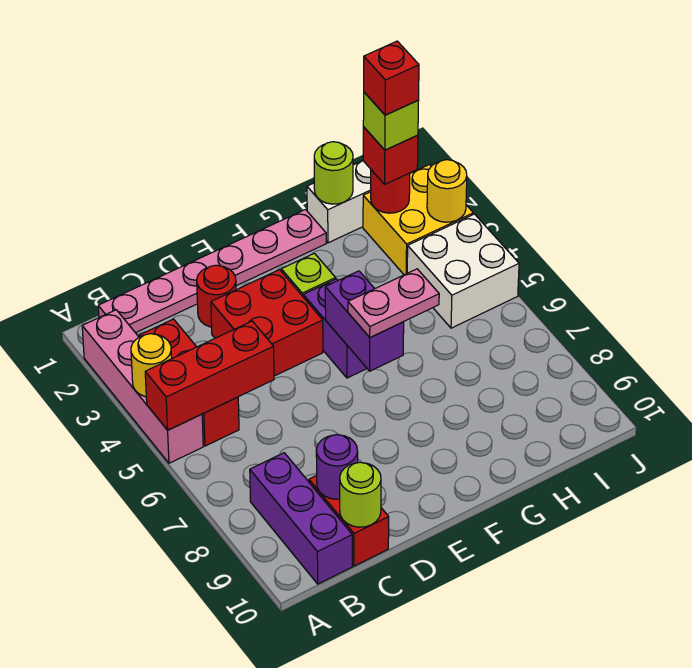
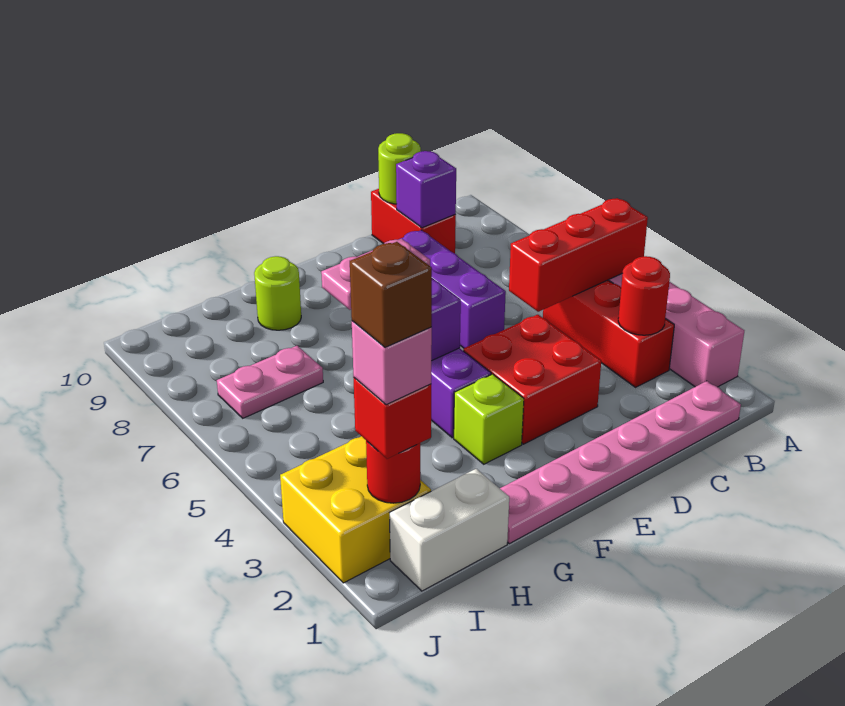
yellow round brick A4 level 2 -> none
purple brick B8:B10 level 1 -> purple brick D6:D8 level 1
purple round brick C9 level 2 -> purple brick C9 level 2
red round brick D2 level 1 -> red round brick B3 level 2
lime round brick H1 level 2 -> lime round brick G9 level 1
none -> pink plate H7:I7 level 1
lime brick I2 level 4 -> pink brick I2 level 4
red brick I2 level 5 -> brown brick I2 level 5
white brick I4:J5 level 1 -> none
yellow round brick J3 level 2 -> none

